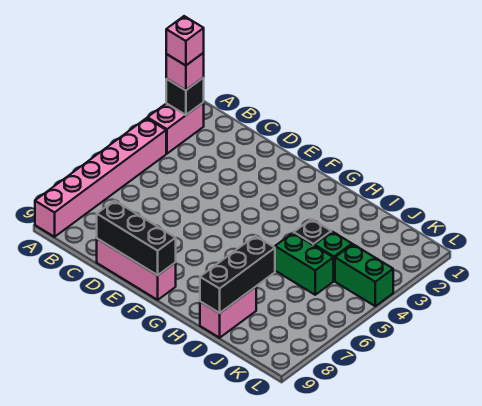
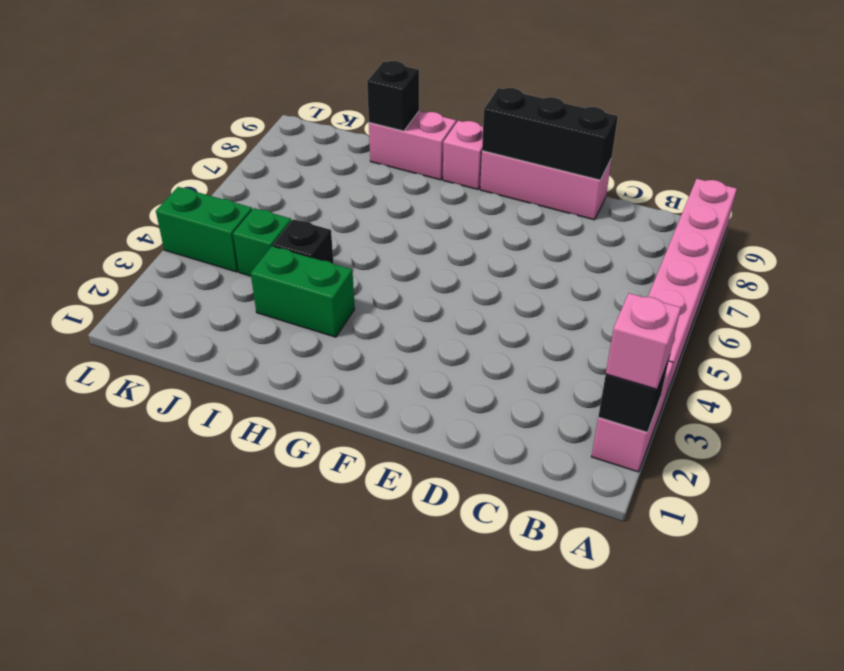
pink brick A2 level 4 -> pink brick G9 level 1
green brick I5:J5 level 1 -> green brick H3:I3 level 1
black brick I7:I9 level 2 -> black brick I9 level 2
pink brick I8:I9 level 1 -> pink brick H9:I9 level 1

